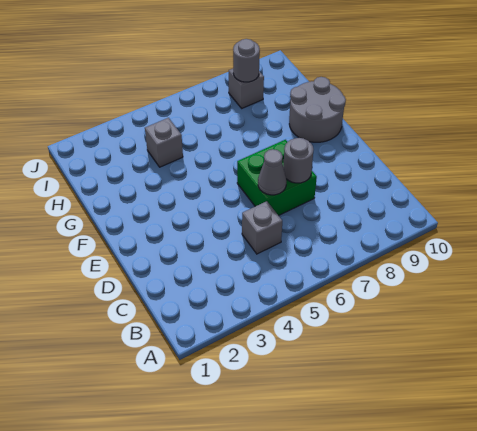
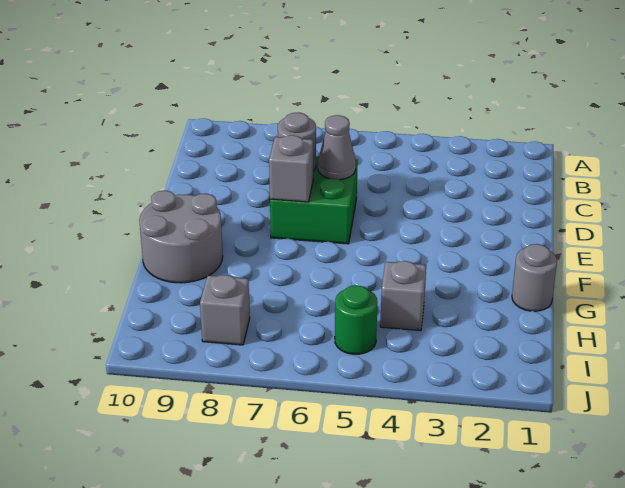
grey brick C5 level 1 -> grey brick E7 level 2
none -> green round brick I5 level 1
grey round brick I8 level 2 -> grey round brick G1 level 1

